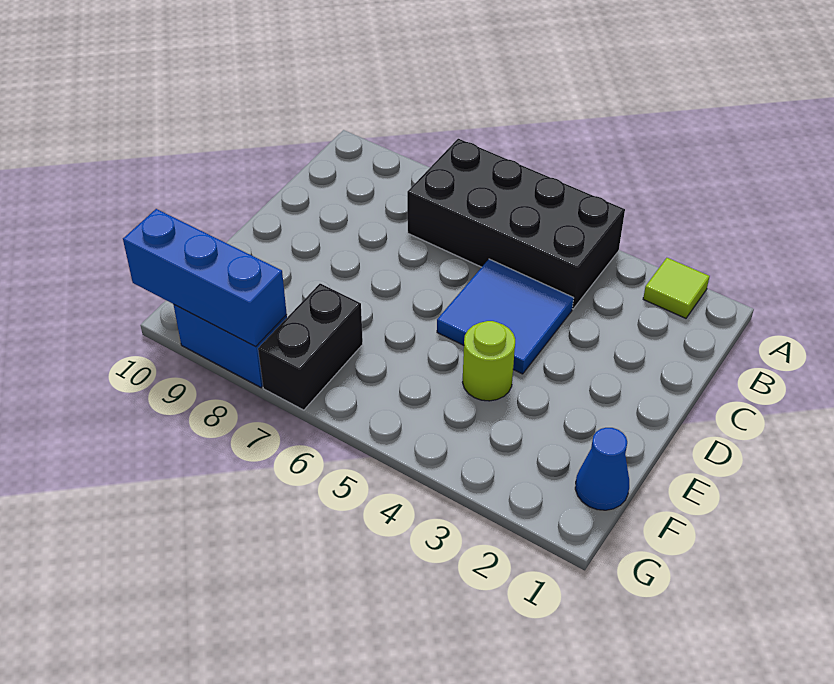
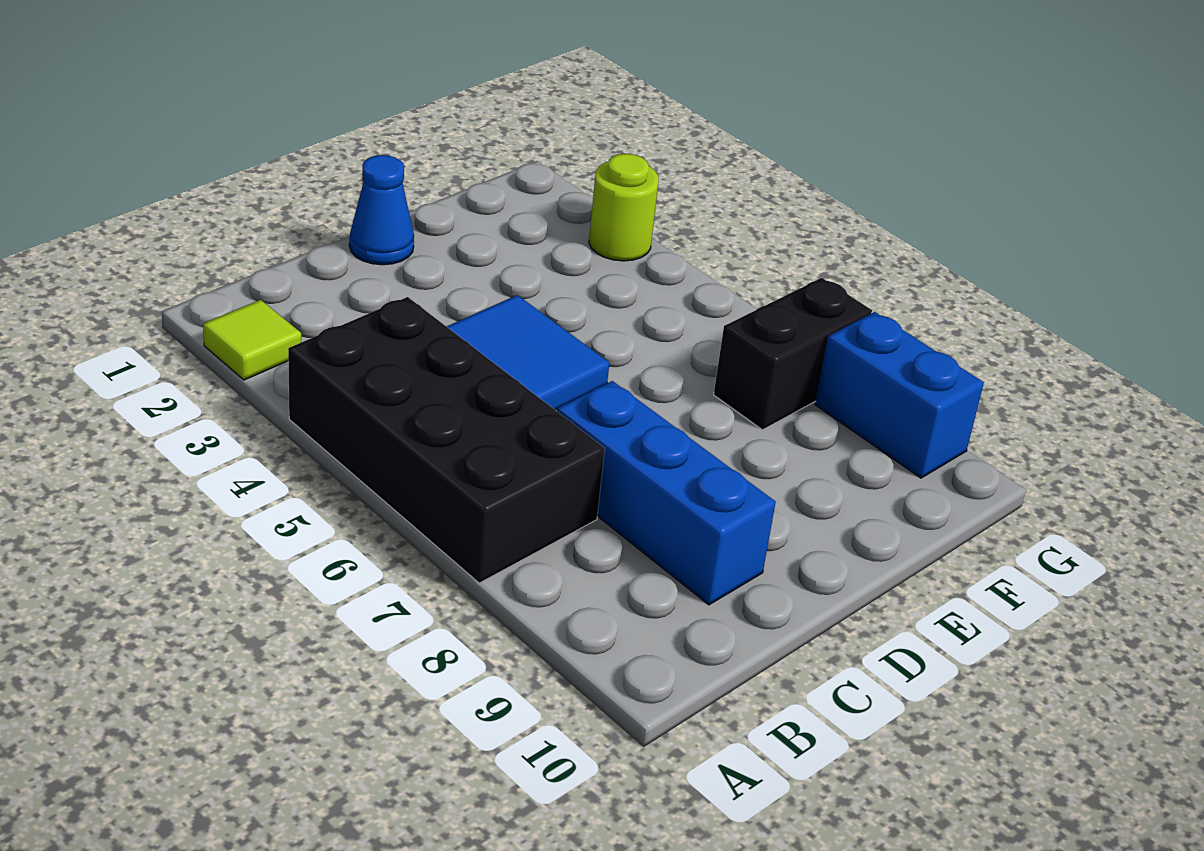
lime round brick E4 level 1 -> lime round brick G3 level 1
blue cone F1 level 1 -> blue cone D1 level 1
blue brick G8:G10 level 2 -> blue brick C7:C9 level 1

